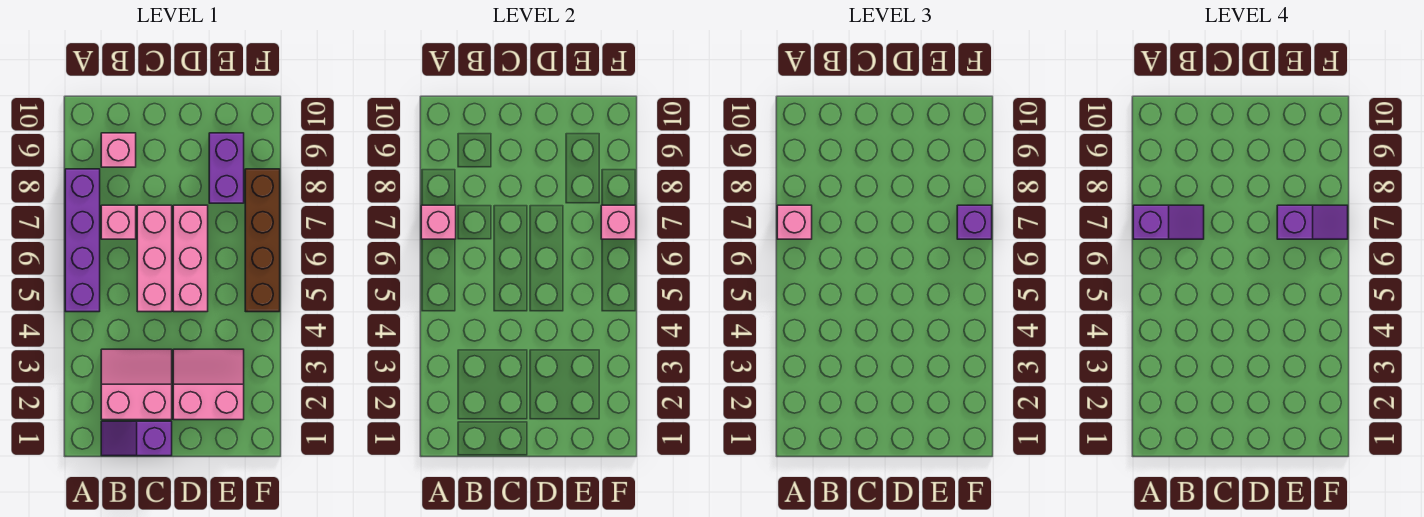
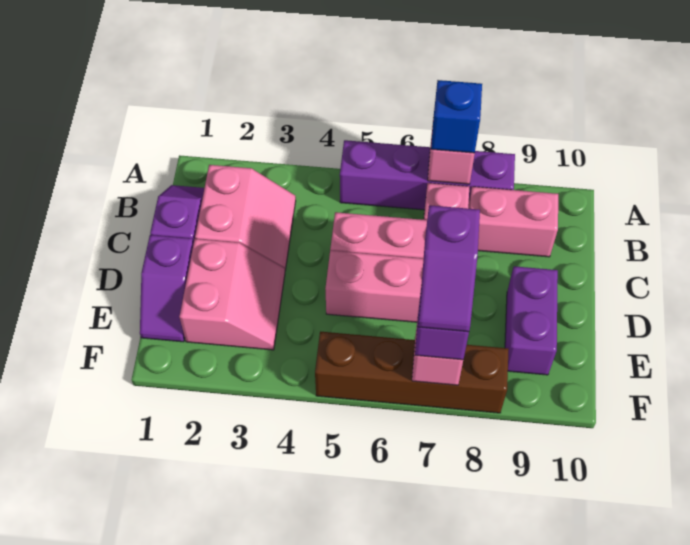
pink brick A7 level 3 -> blue brick A7 level 3
purple slope A7:B7 level 4 top A -> purple slope D1:E1 level 1 top D
pink brick B9 level 1 -> pink brick B8:B9 level 1
purple brick E8:E9 level 1 -> purple brick D9:E9 level 1

